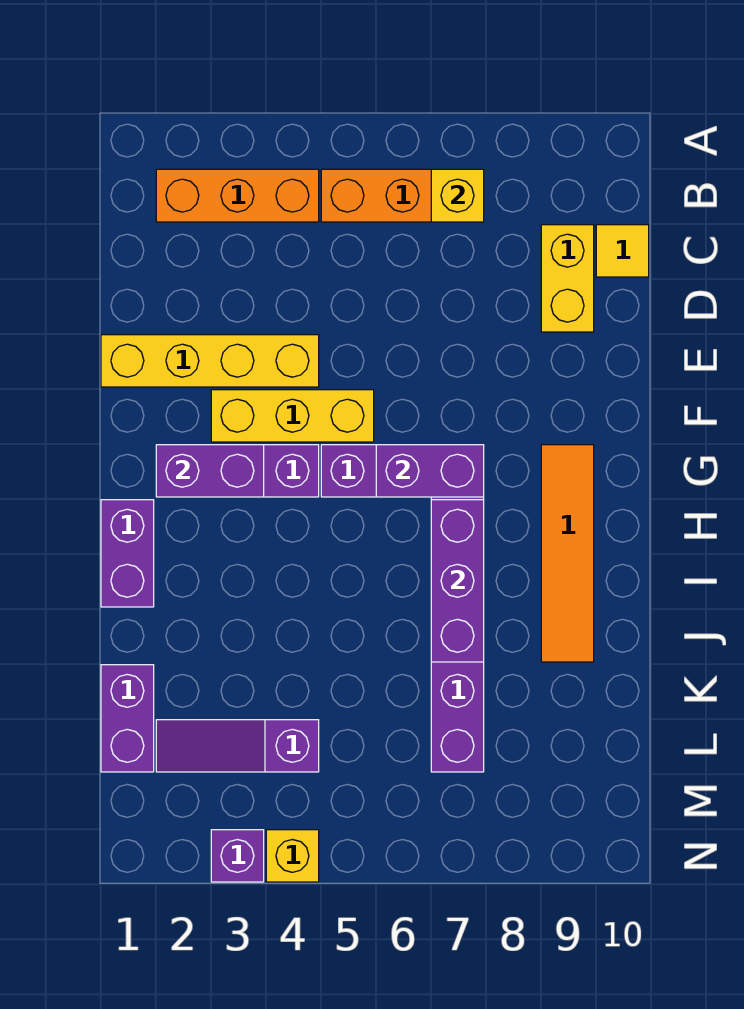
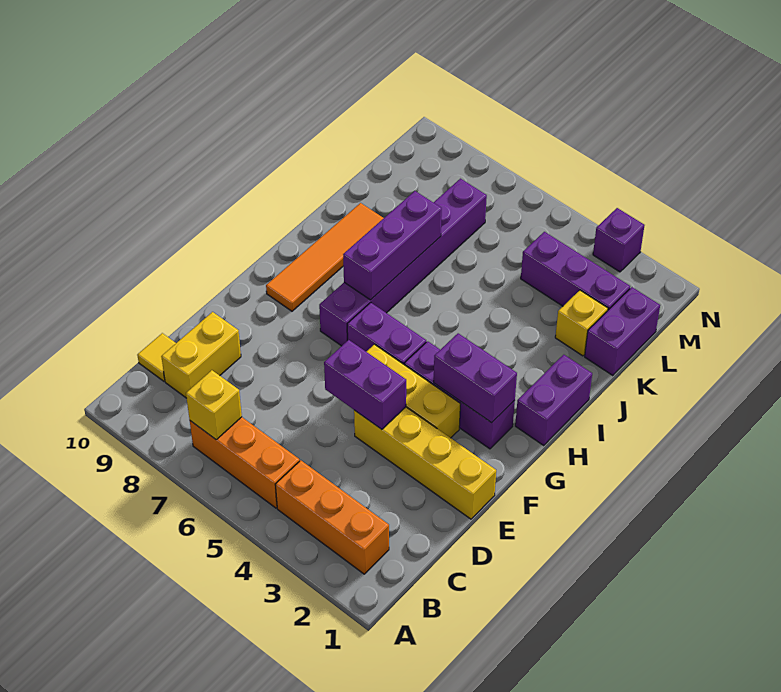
purple brick G6:G7 level 2 -> purple brick E4:E5 level 2
purple slope L2:L4 level 1 top 4 -> purple brick L2:L4 level 1
yellow brick N4 level 1 -> yellow brick K2 level 1

